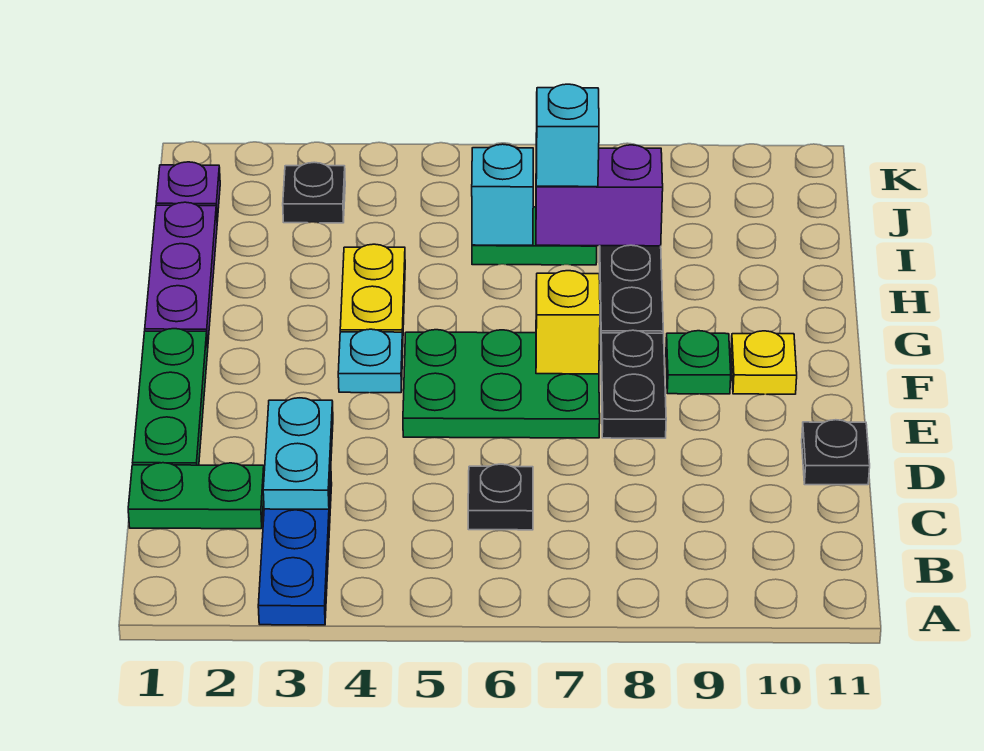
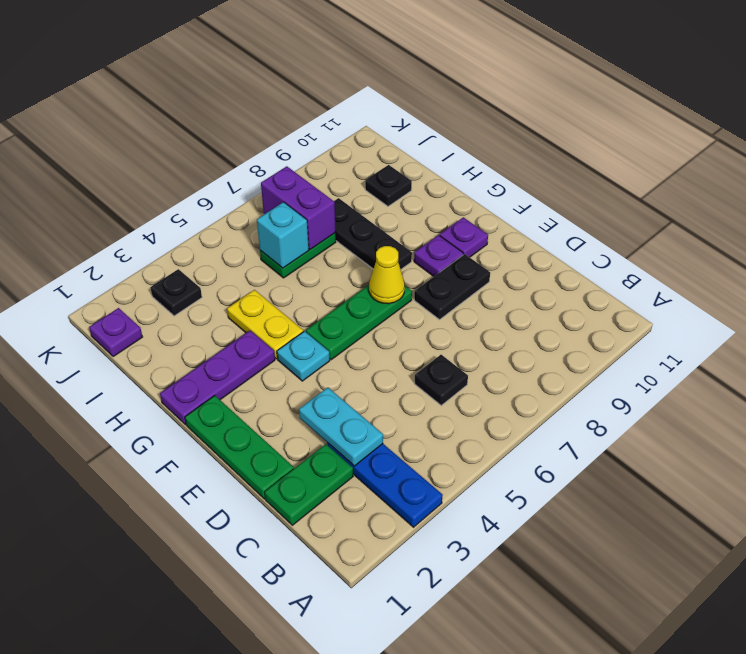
black plate D11 level 1 -> black plate I10 level 1
green plate E5:F7 level 1 -> green plate F5:F7 level 1
black plate E8:F8 level 1 -> black plate E8:E9 level 1
yellow brick F7 level 2 -> yellow cone F7 level 2
green plate F9 level 1 -> purple plate F9 level 1
yellow plate F10 level 1 -> purple plate F10 level 1
purple plate G1:I1 level 1 -> purple plate G1:G3 level 1
purple brick I7:I8 level 2 -> purple brick I7:J7 level 2
cyan brick I7 level 3 -> none

